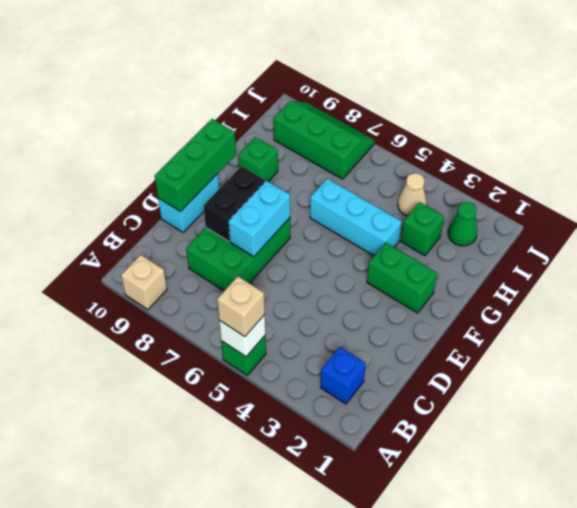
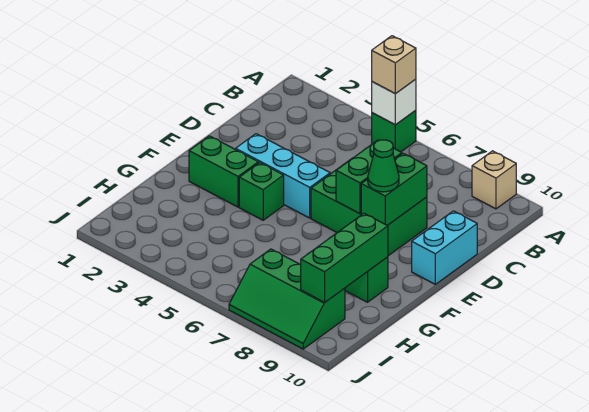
blue brick B2 level 1 -> none
green brick C7:E8 level 1 -> green brick D6:E8 level 1
cyan brick D7:E7 level 2 -> green brick D7:E7 level 2
black brick D8:E8 level 2 -> green brick D8:E8 level 2
green brick D10:F10 level 2 -> green brick G9:I9 level 2
cyan brick G4:G6 level 1 -> cyan brick E3:E5 level 1
green brick H3 level 1 -> green brick F4 level 1
green cone I2 level 1 -> green cone E8 level 3
tan cone I4 level 1 -> none

